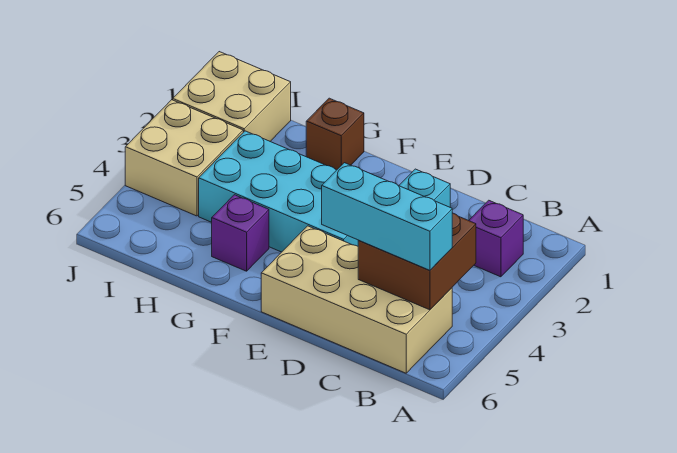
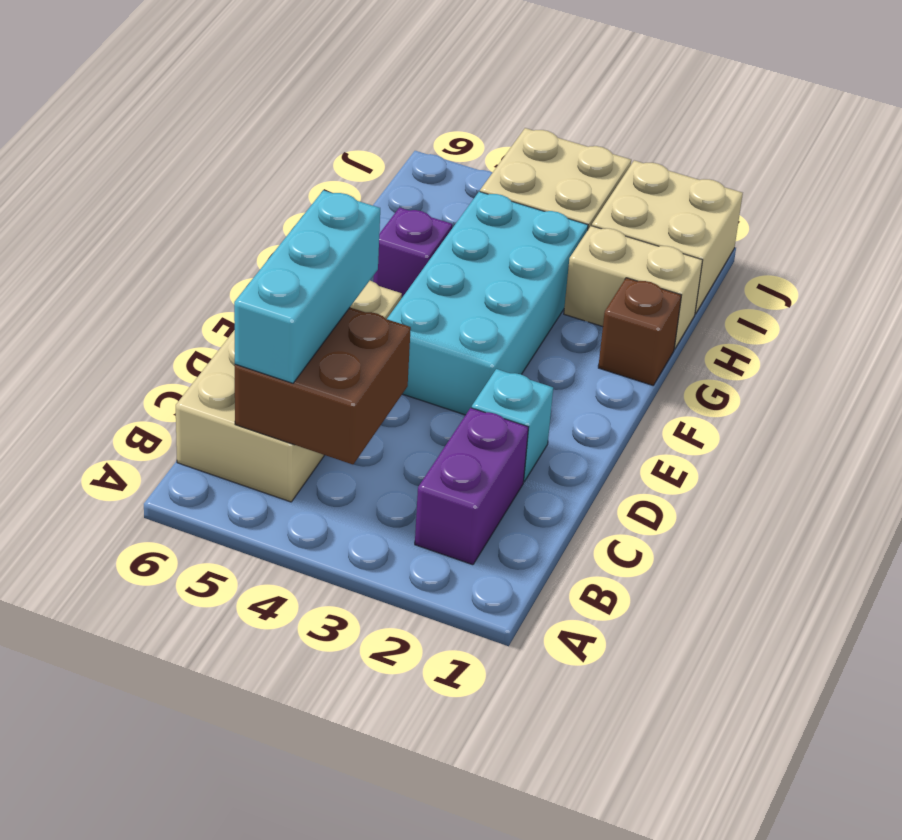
purple brick B2 level 1 -> purple brick B2:C2 level 1
none -> tan brick H1:H2 level 1

